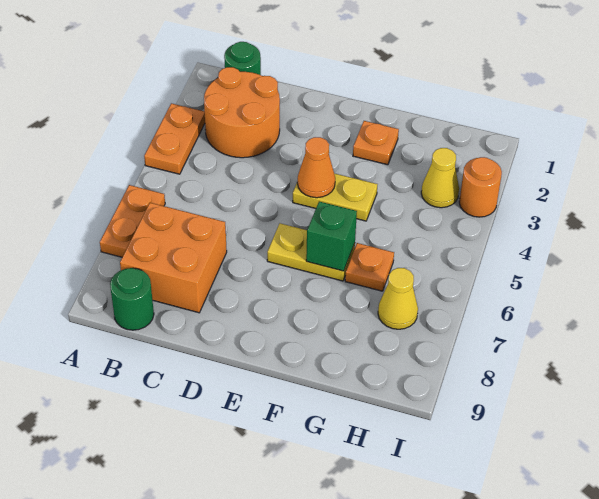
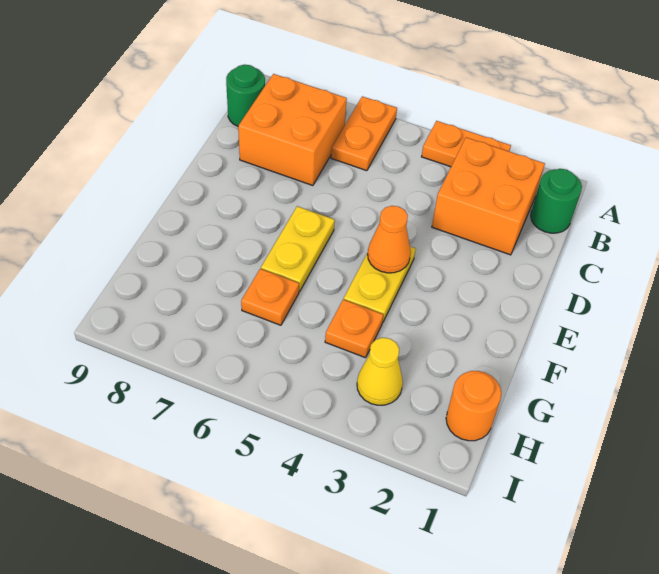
orange plate A6:A7 level 1 -> orange plate A6:B6 level 1
orange round brick B2:C3 level 1 -> orange brick B2:C3 level 1
orange plate F2 level 1 -> orange plate G4 level 1
green brick F6 level 2 -> none
yellow cone H7 level 1 -> none
orange round brick I3 level 1 -> orange round brick H1 level 1

